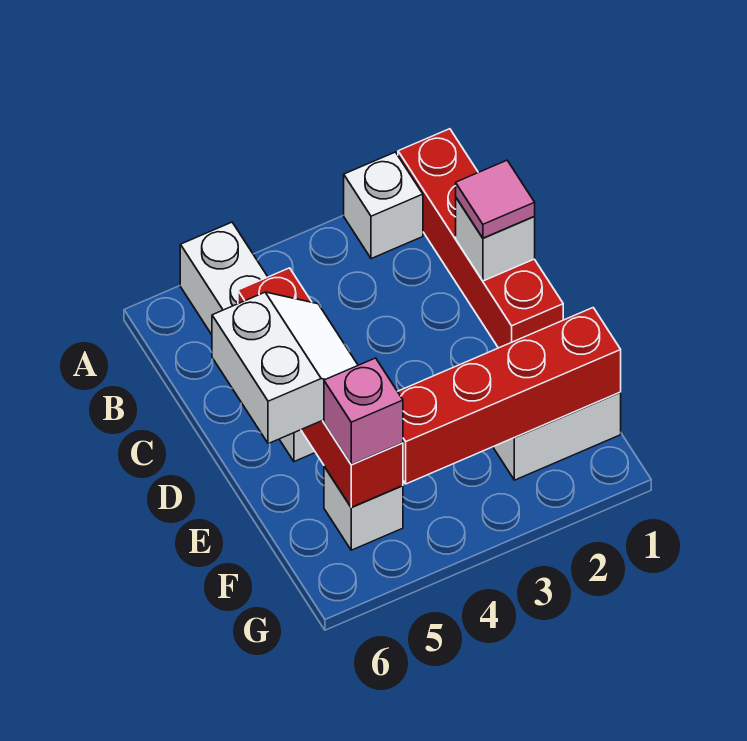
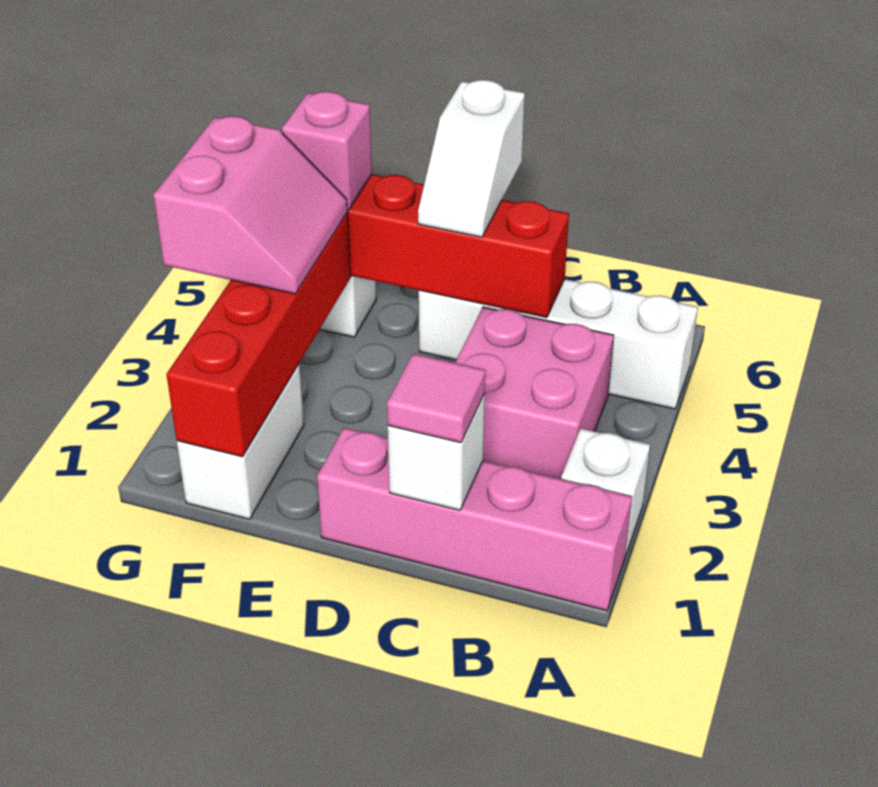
red brick A1:D1 level 1 -> pink brick A1:D1 level 1
none -> pink brick B3:C4 level 1
white slope D5:E6 level 3 top 6 -> white slope D5:D6 level 3 top 6
none -> pink slope F3:G4 level 3 top G

